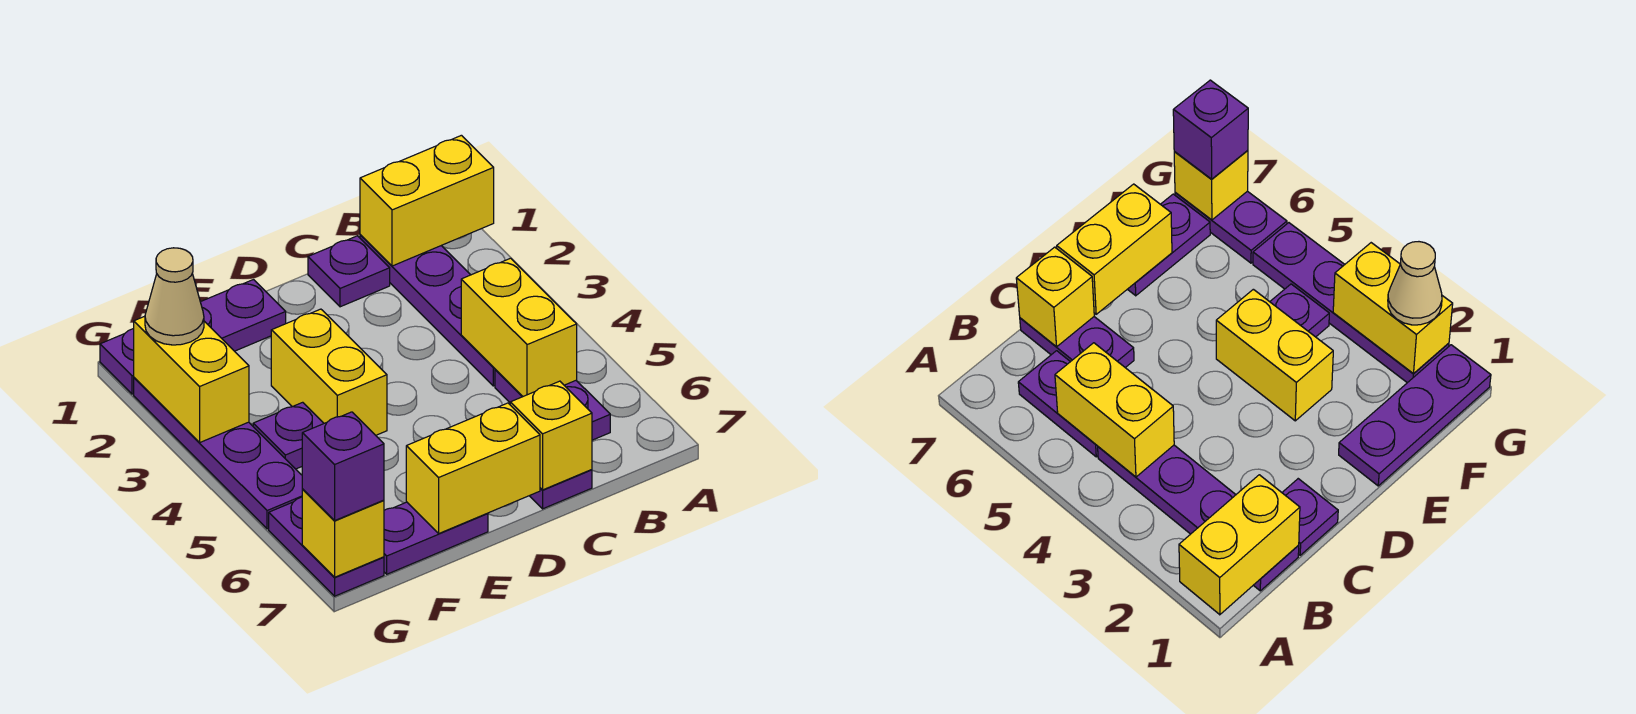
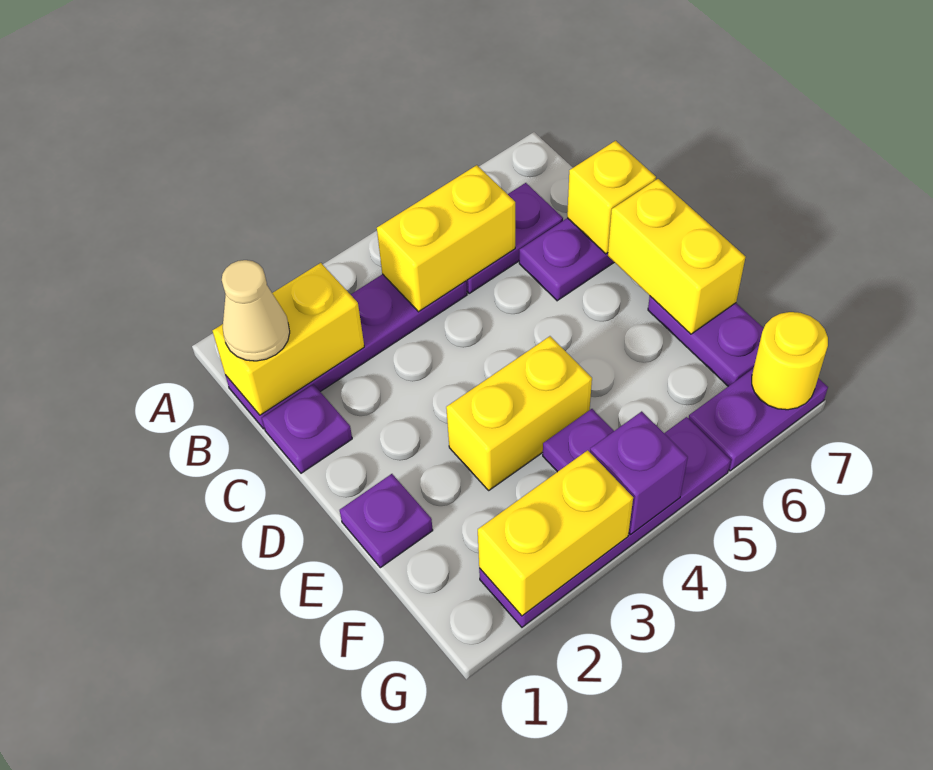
yellow brick A1:B1 level 2 -> yellow brick B1:B2 level 2
purple plate E1:G1 level 1 -> purple plate E1 level 1
tan cone G2 level 3 -> tan cone B1 level 3
yellow brick G7 level 2 -> yellow round brick G7 level 2
purple brick G7 level 3 -> purple brick G4 level 2

